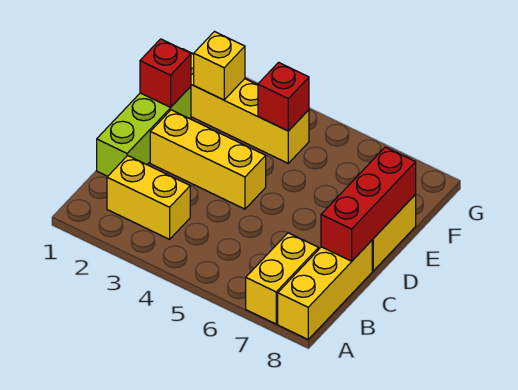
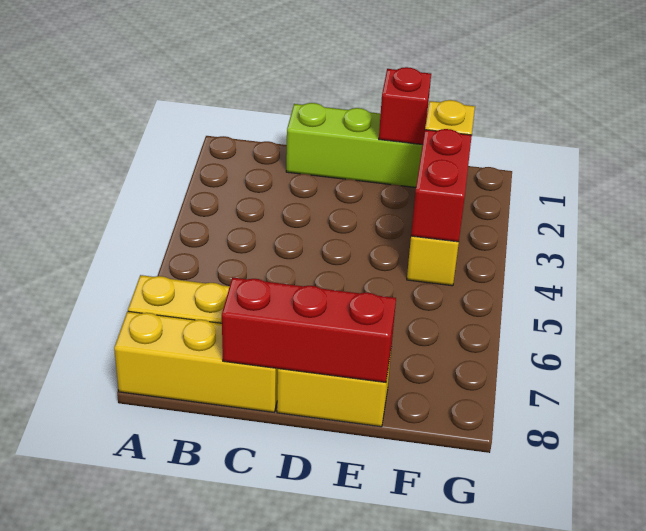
yellow brick B2:B3 level 1 -> none
yellow brick D2:D4 level 1 -> none
red brick F4 level 2 -> red brick F3:F4 level 2

